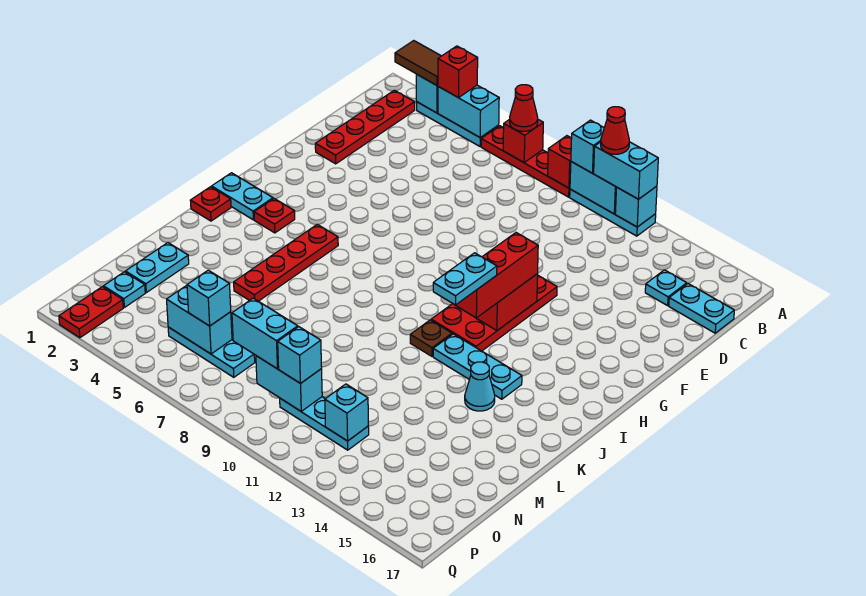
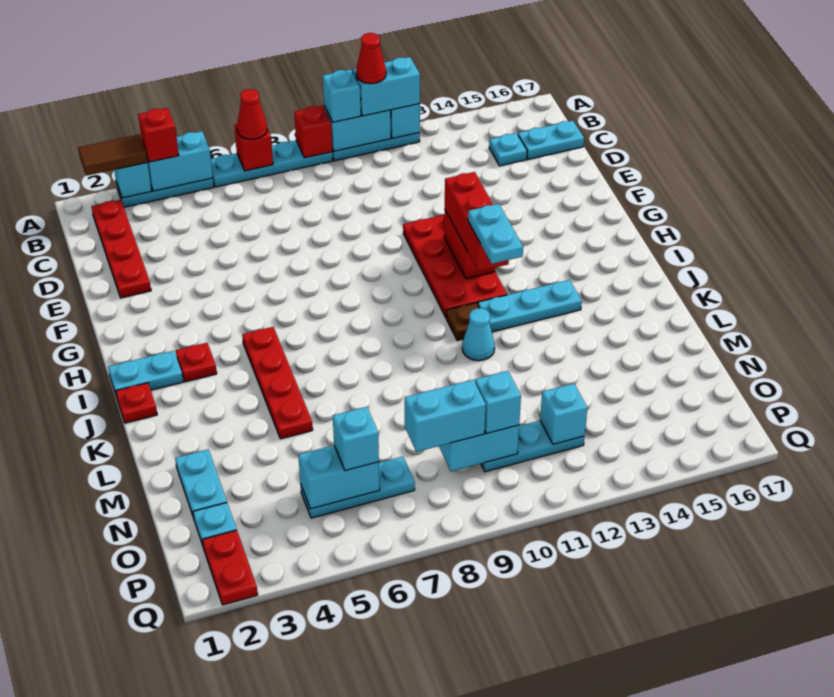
red plate A6:A9 level 1 -> cyan plate A6:A9 level 1
cyan cone K14 level 1 -> cyan cone K11 level 1

